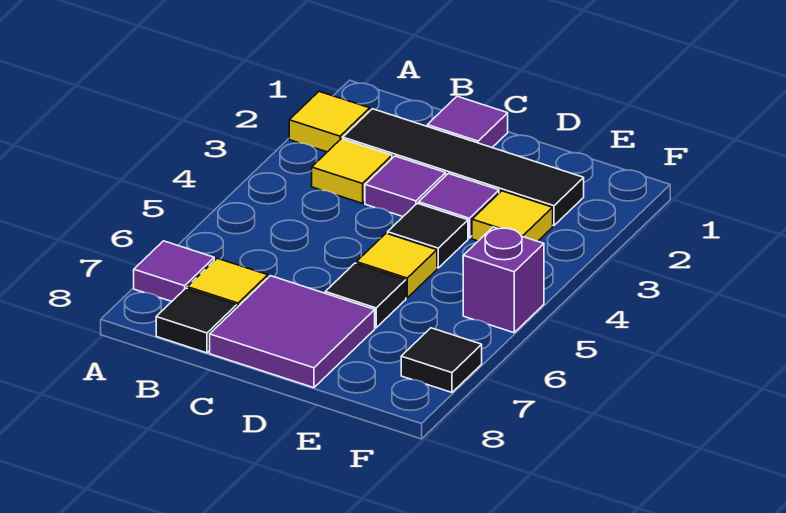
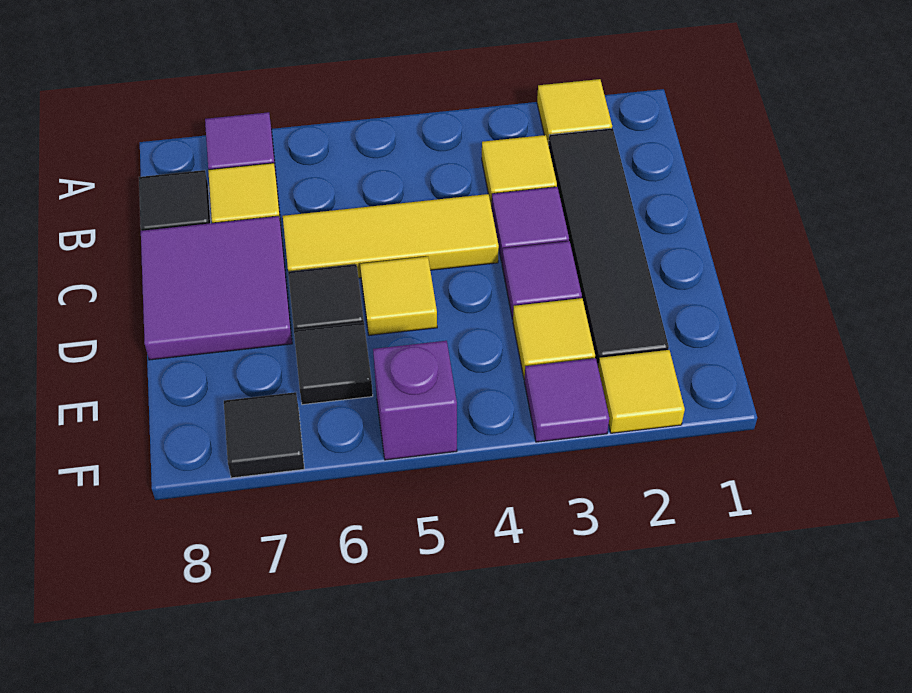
purple tile C1 level 1 -> purple tile F3 level 1
none -> yellow tile C4:C6 level 1
black tile D4 level 1 -> black tile E6 level 1
none -> yellow tile F2 level 1

